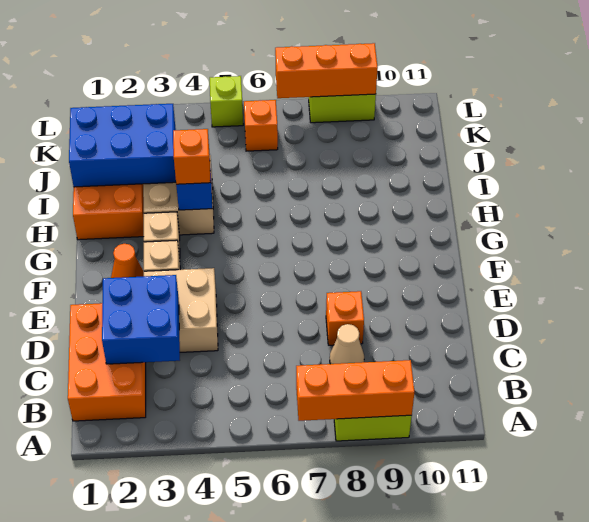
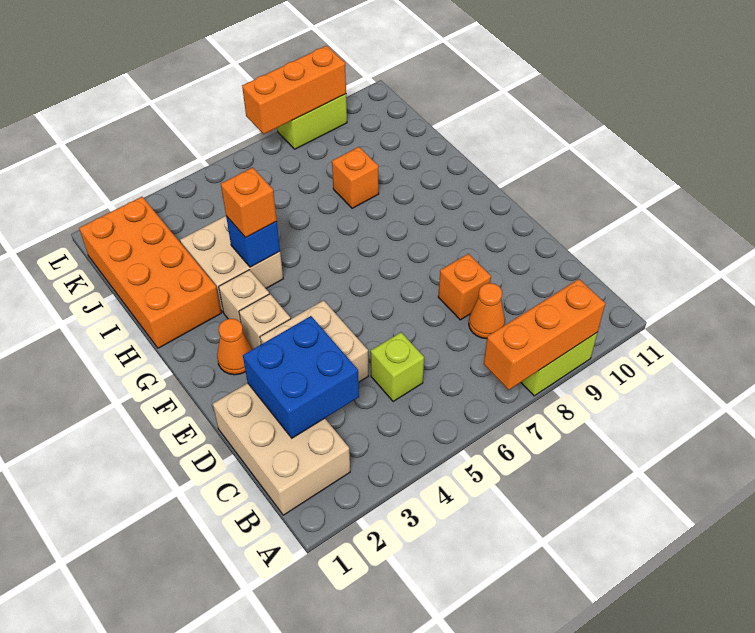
orange brick B1:D2 level 1 -> tan brick B1:D2 level 1
tan cone C8 level 1 -> orange cone C8 level 1
blue brick I1:J3 level 2 -> none
orange brick K6 level 1 -> orange brick I8 level 1
lime brick L5 level 1 -> lime brick C5 level 1

